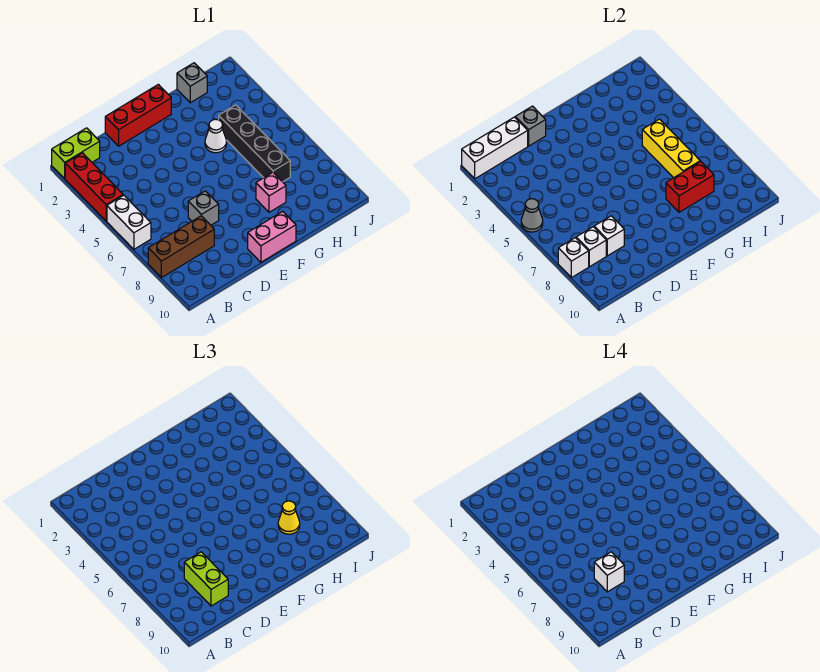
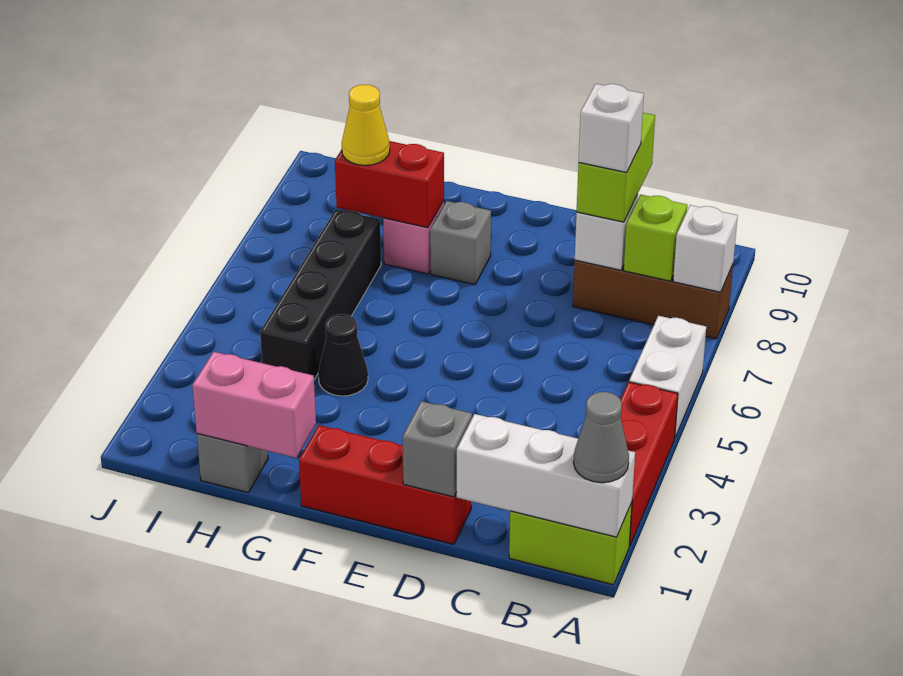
grey cone A5 level 2 -> grey cone A1 level 3
white brick B8 level 2 -> lime brick B8 level 2
grey brick D7 level 1 -> grey brick F8 level 1
pink brick E10:F10 level 1 -> pink brick G1:H1 level 2
white cone G4 level 1 -> black cone G4 level 1
yellow brick H5:H7 level 2 -> none

